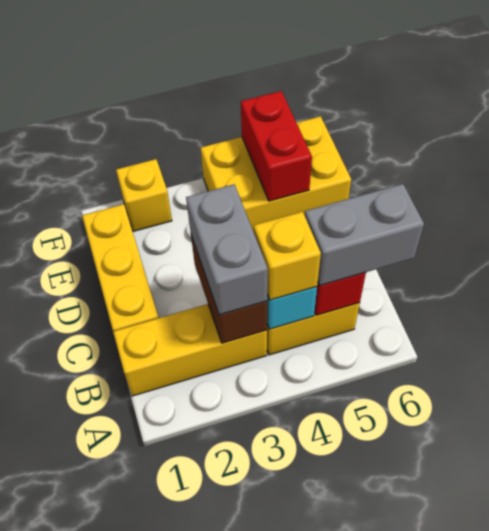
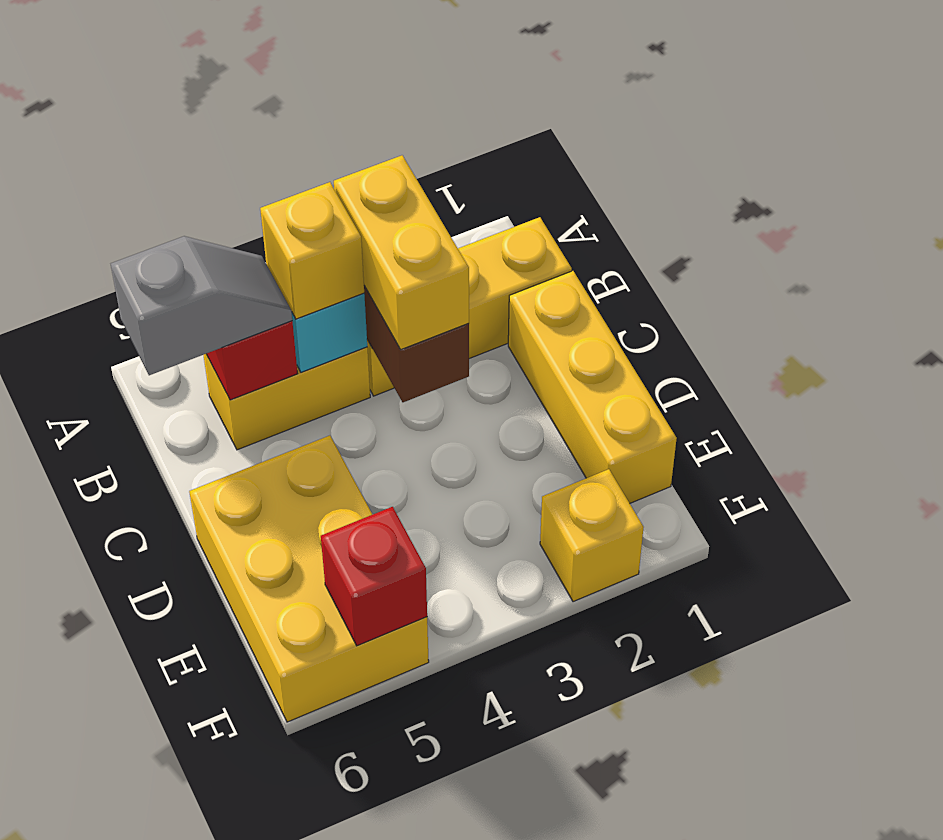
grey brick B3:C3 level 3 -> yellow brick B3:C3 level 3
grey brick B5:B6 level 3 -> grey slope B5:B6 level 3 top 6
yellow brick E4:F6 level 1 -> yellow brick D5:F6 level 1
red brick E5:F5 level 2 -> red brick F5 level 2

